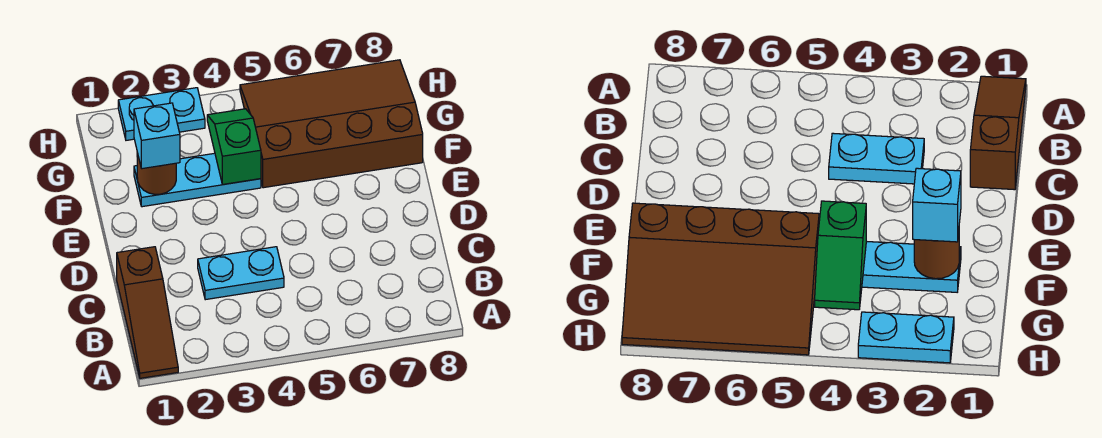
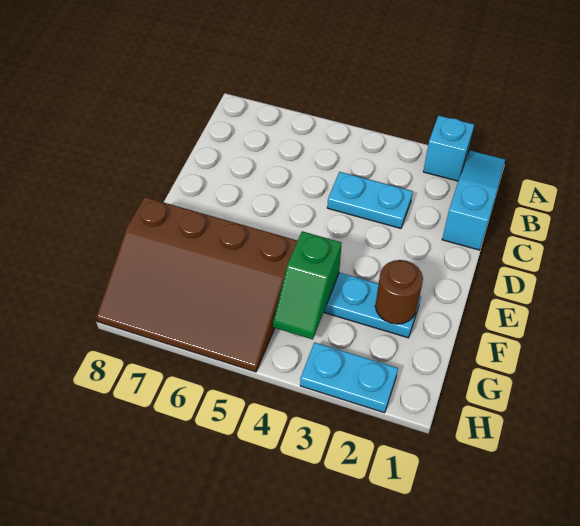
brown slope A1:C1 level 1 top C -> cyan slope A1:C1 level 1 top C
cyan brick F2 level 3 -> cyan brick A2 level 1

